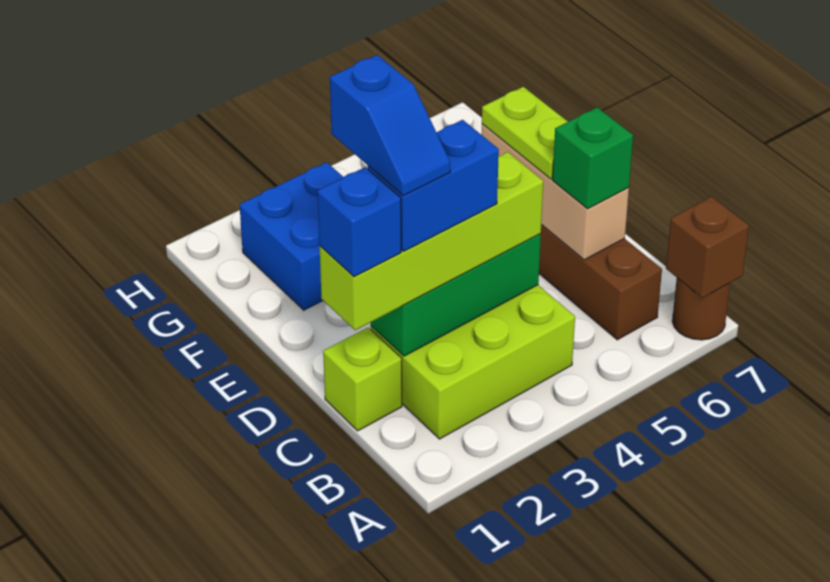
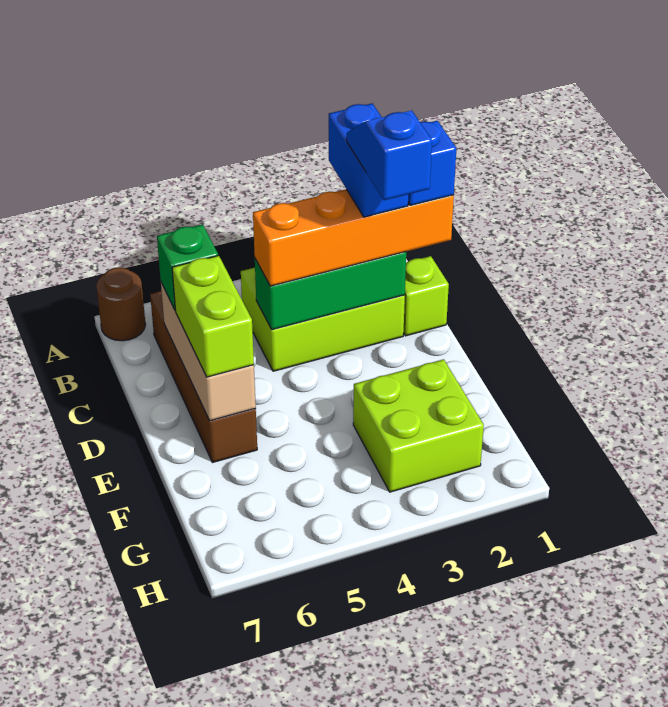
brown brick A7 level 2 -> none
lime brick C1:C4 level 3 -> orange brick C1:C4 level 3
blue brick C2:C3 level 4 -> blue brick B2:C2 level 4
lime plate D6:E6 level 3 -> lime brick D6:E6 level 3
blue brick F2:G3 level 1 -> lime brick F2:G3 level 1

